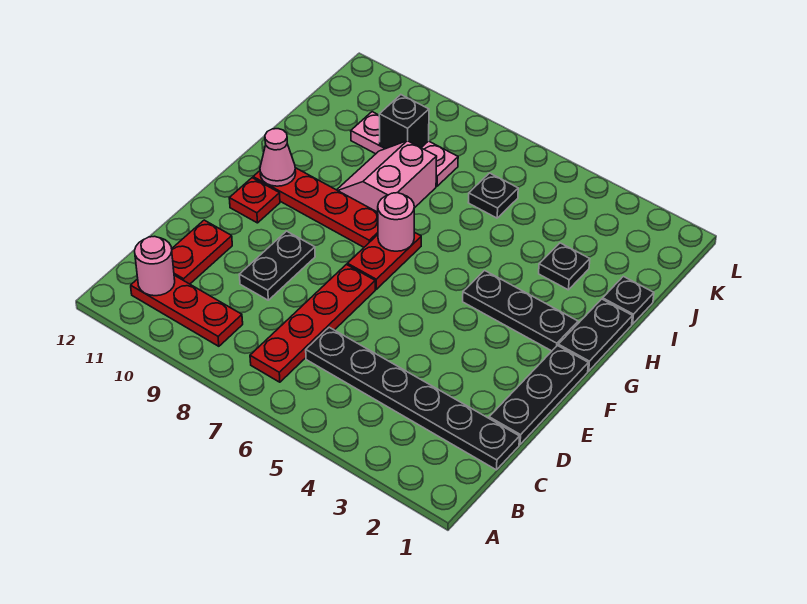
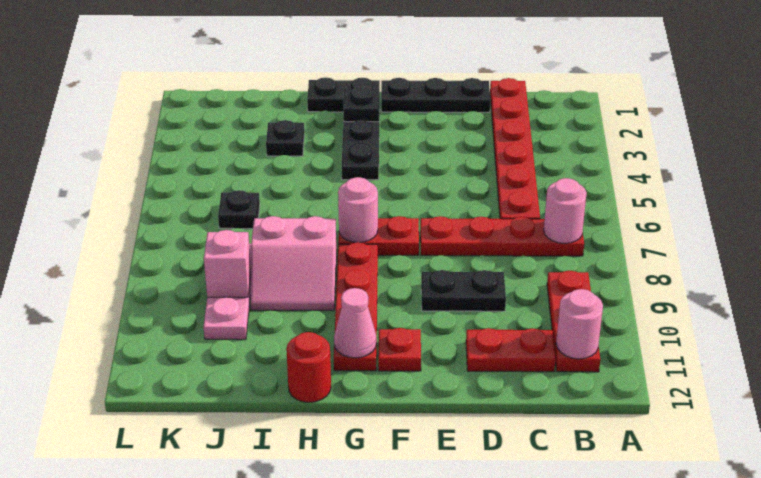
none -> pink round brick B7 level 2
black plate C1:C6 level 1 -> red plate C1:C6 level 1
none -> red round brick H12 level 1
black plate I1 level 1 -> black plate G2 level 2
black brick J9 level 2 -> pink brick J9 level 2

